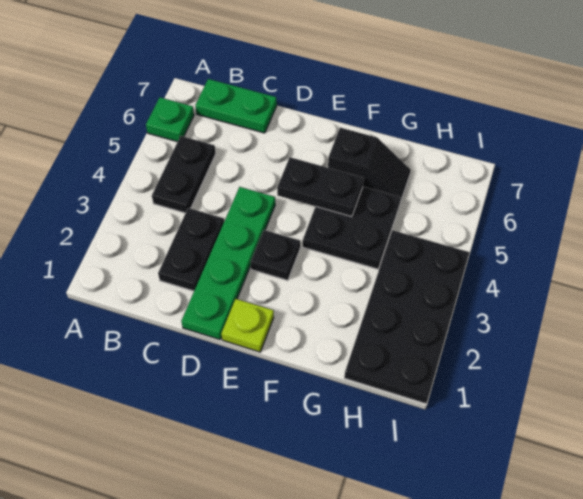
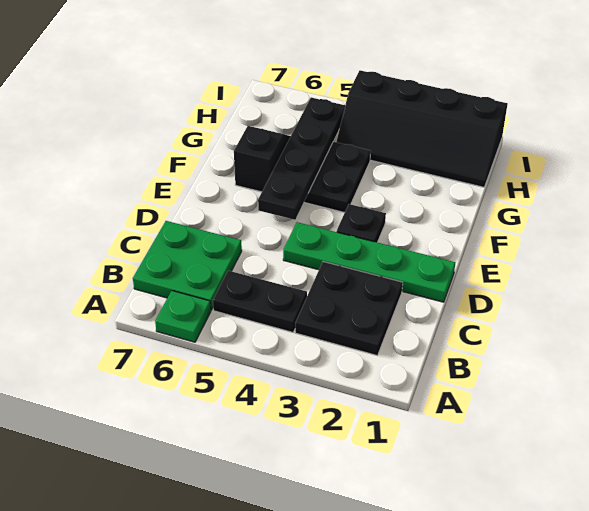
green plate B7:C7 level 1 -> green plate B6:C7 level 1
black plate C2:C3 level 1 -> black plate B2:C3 level 1
lime plate E1 level 1 -> none
black plate E5:F5 level 2 -> black plate E5:H5 level 2
black plate H1:I4 level 1 -> black slope H1:I4 level 1 top I

